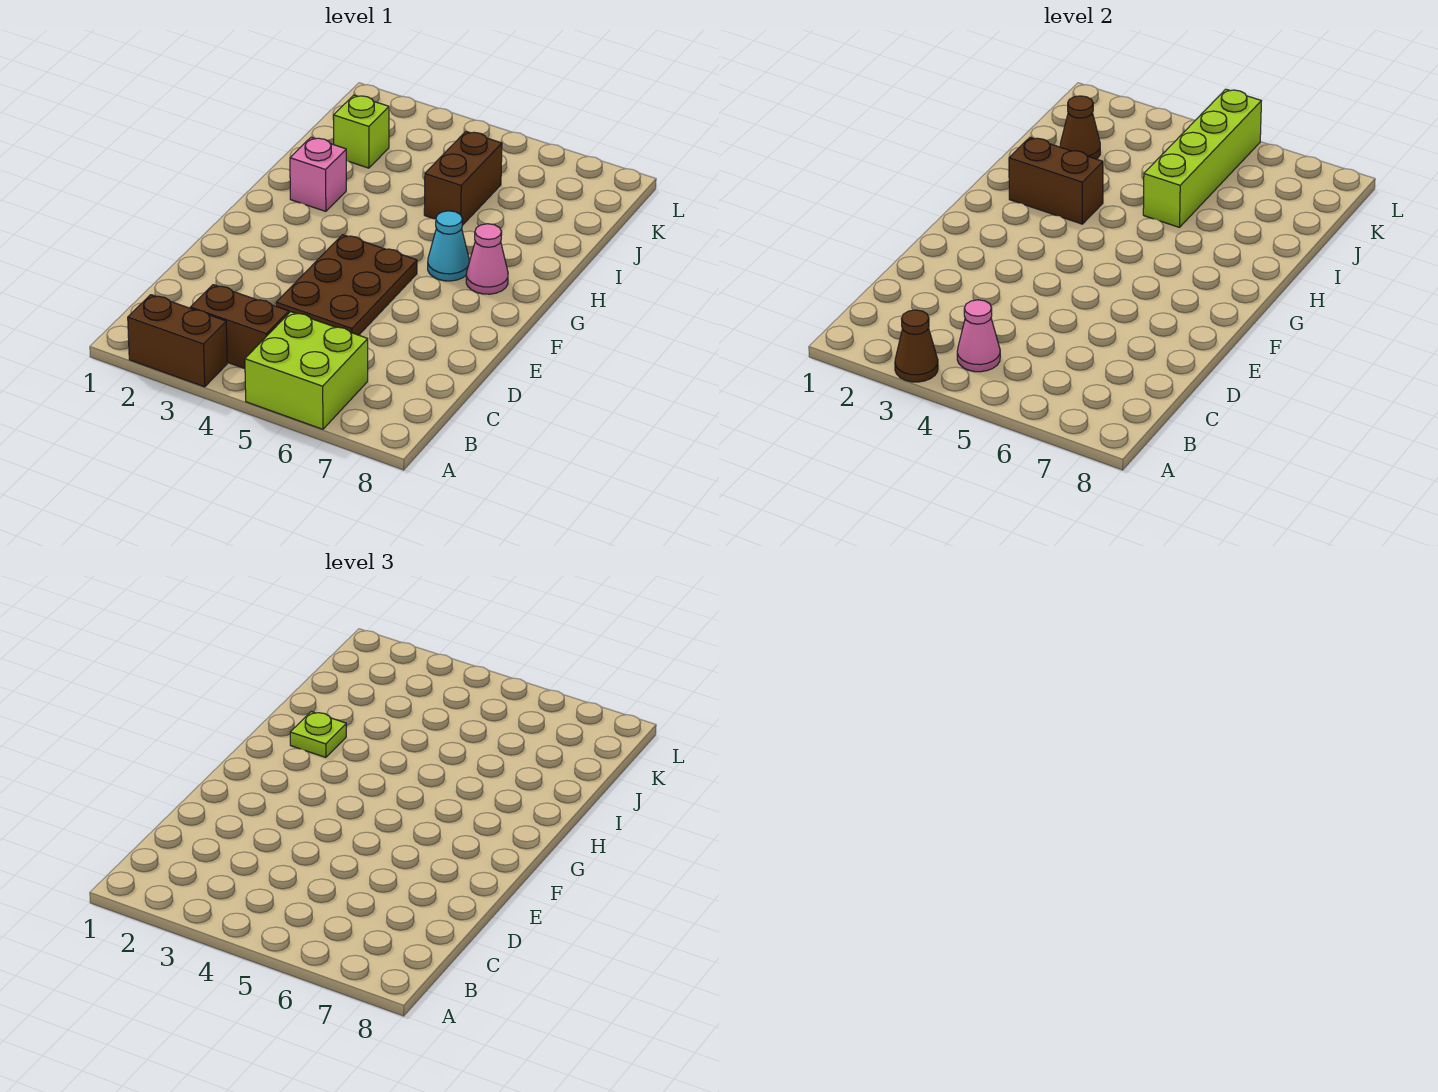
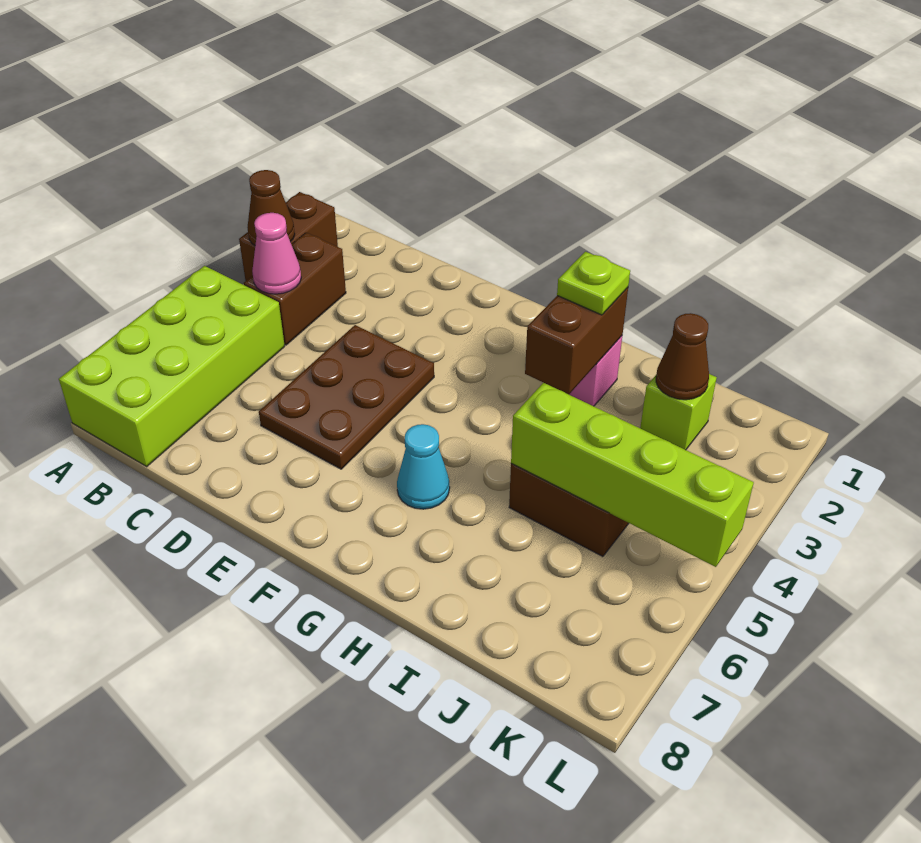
lime brick A5:B6 level 1 -> lime brick A5:B8 level 1
brown plate D4:F5 level 1 -> brown plate D4:E6 level 1
pink cone G7 level 1 -> none

